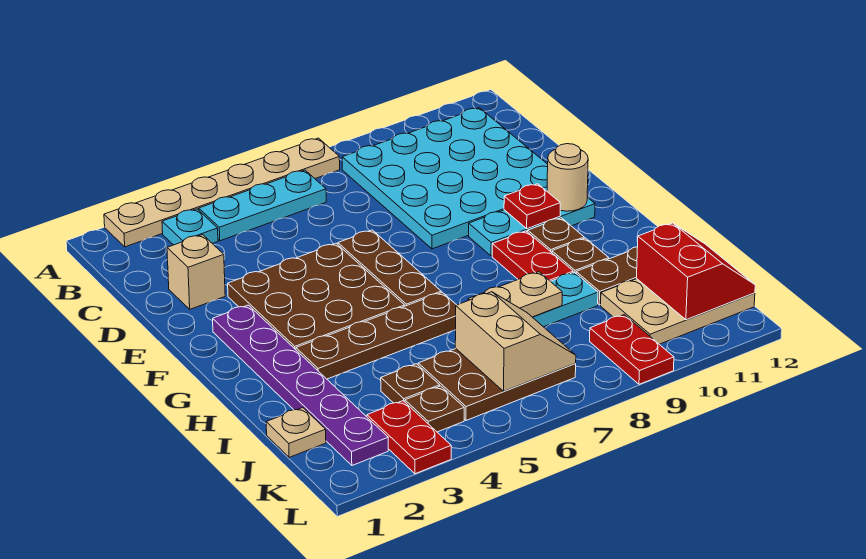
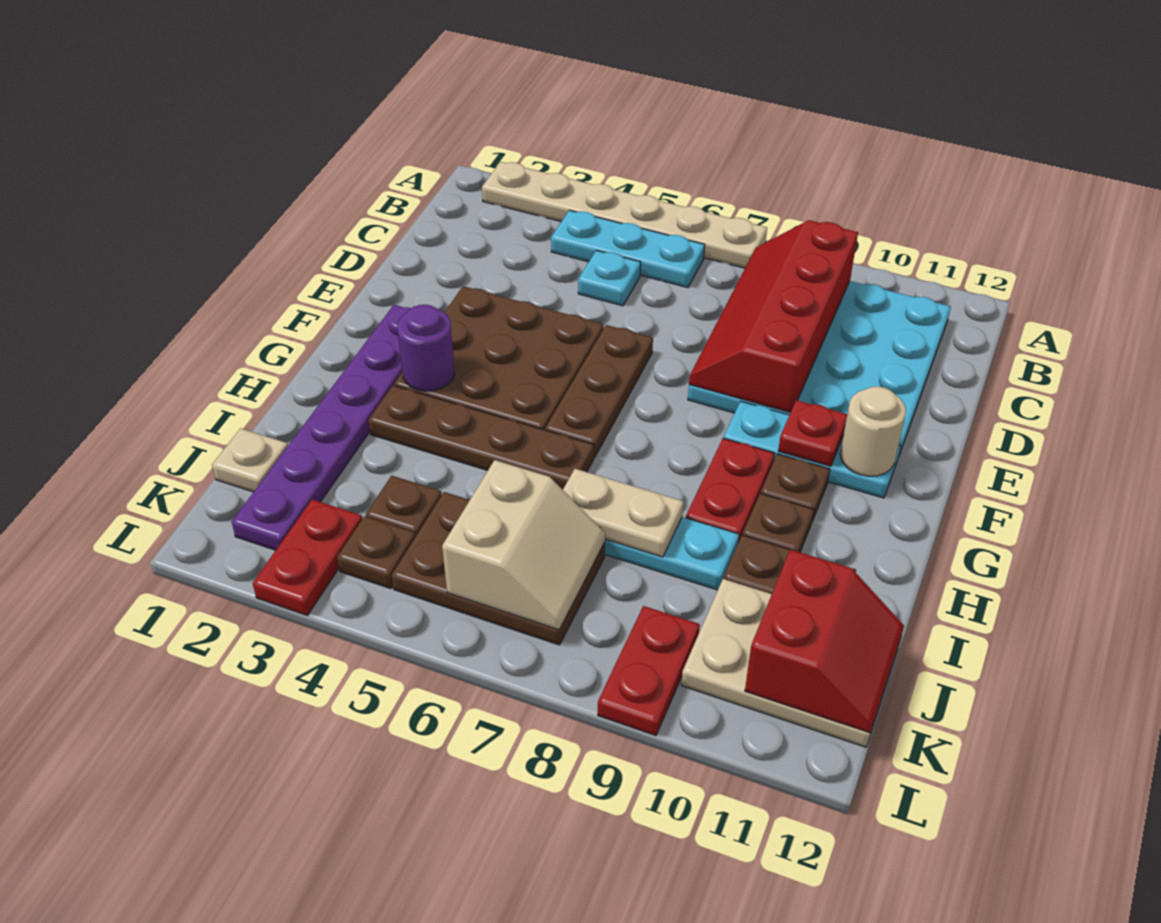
cyan plate B3 level 1 -> cyan plate C5 level 1
none -> red slope B8:E9 level 2 top 9
tan brick D2 level 1 -> none
none -> purple round brick G3 level 2

